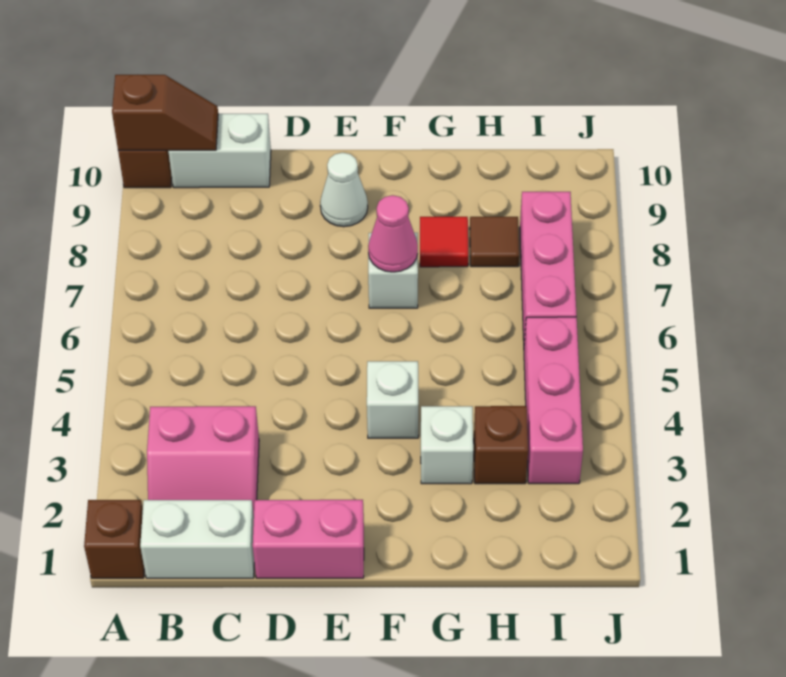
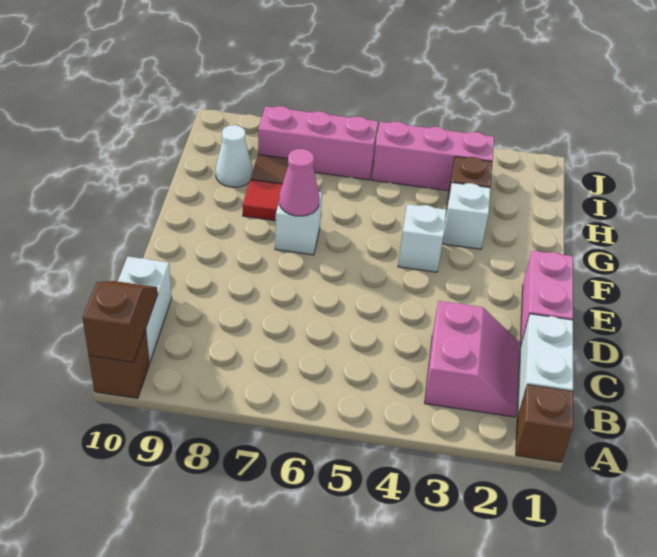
white cone E9 level 1 -> white cone H9 level 1

